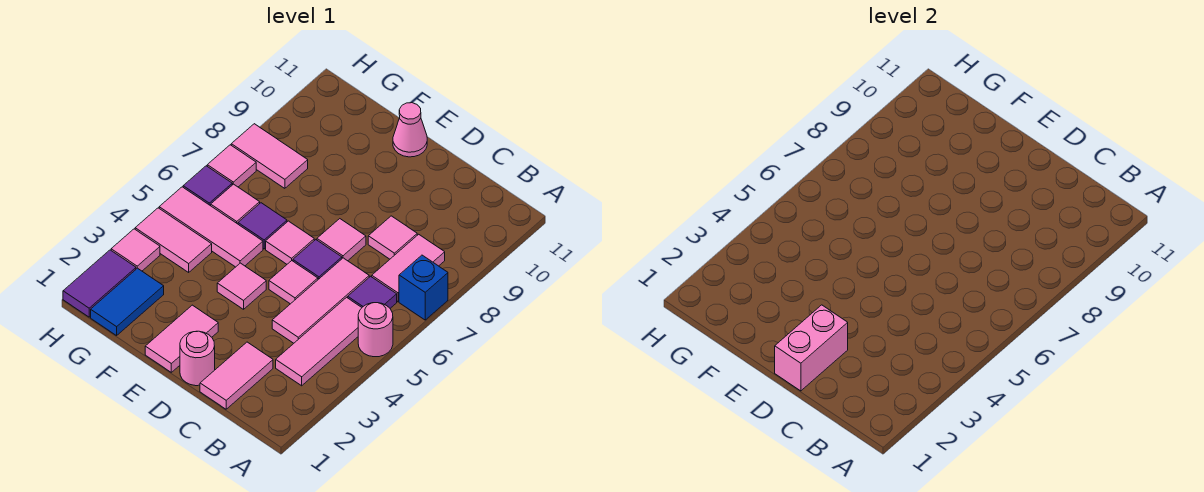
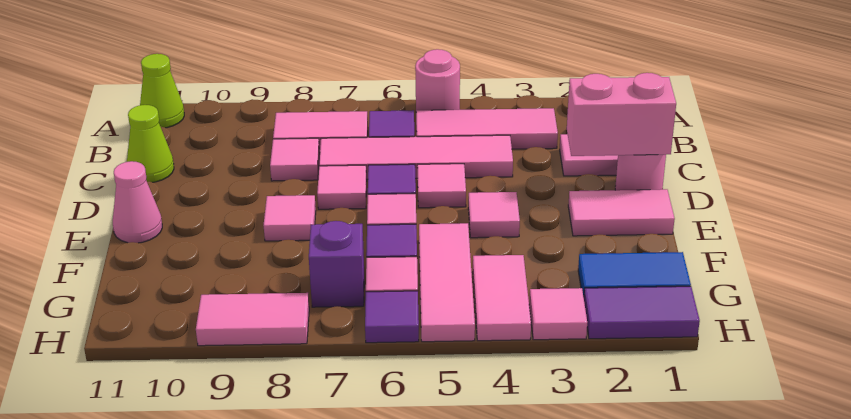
blue brick A7 level 1 -> none
none -> lime cone A11 level 1
pink tile C4:C6 level 1 -> pink tile C4:C7 level 1
none -> lime cone C11 level 1
none -> purple brick G7 level 1
pink tile G8:H8 level 1 -> pink tile H8:H9 level 1
pink tile H7 level 1 -> pink tile E8 level 1

